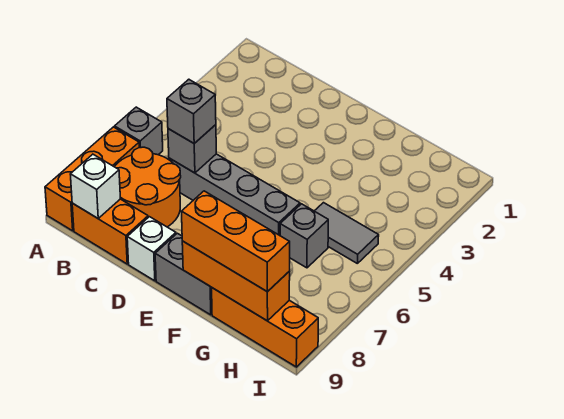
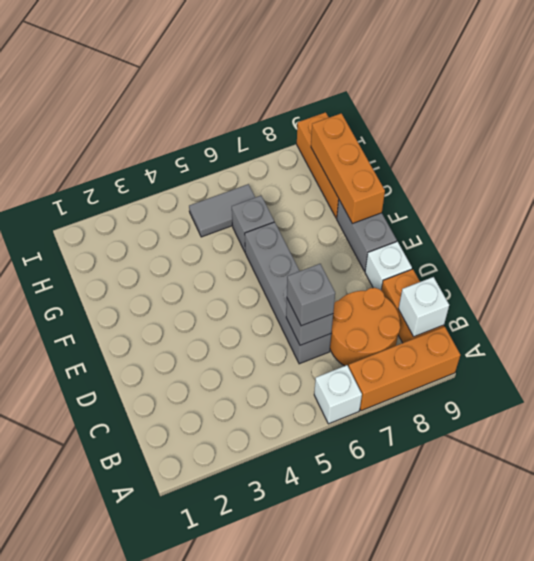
grey brick A6 level 1 -> white brick A6 level 1
orange brick F9:H9 level 3 -> none
grey tile G5:H5 level 1 -> grey tile H5:H6 level 1

